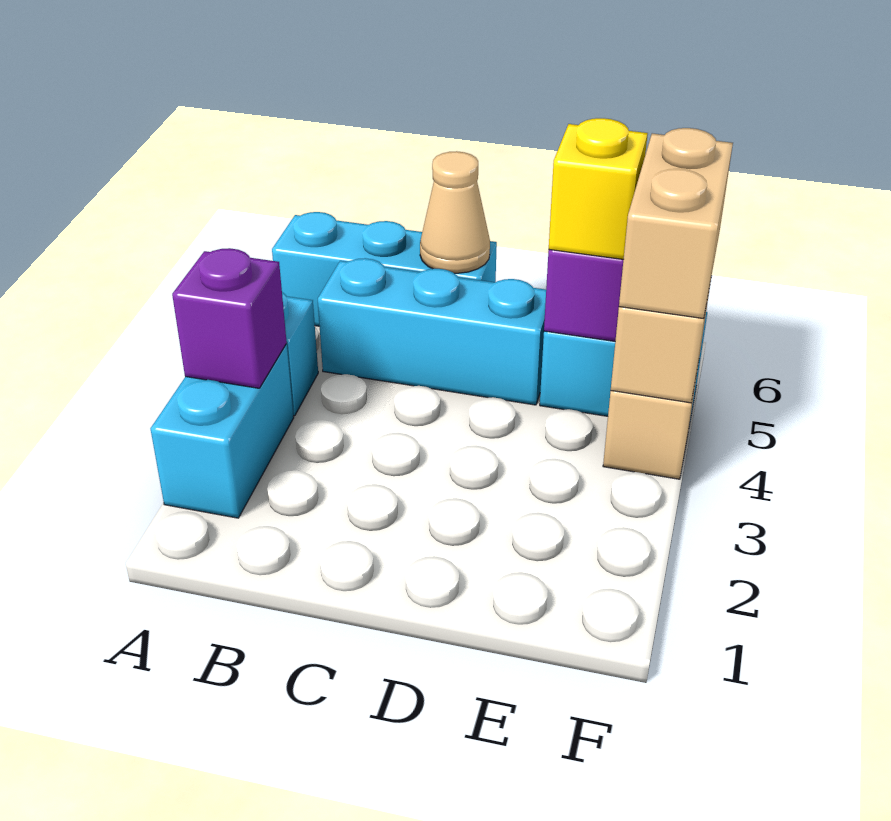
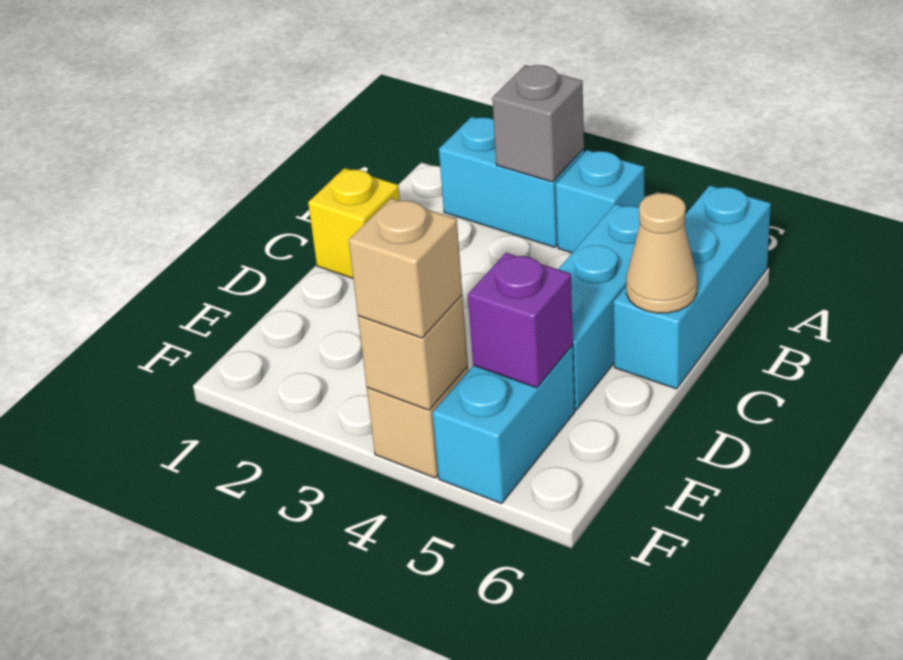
purple brick A3 level 2 -> grey brick A3 level 2
yellow brick E5 level 3 -> yellow brick C1 level 1
tan brick F4:F5 level 3 -> tan brick F4 level 3

